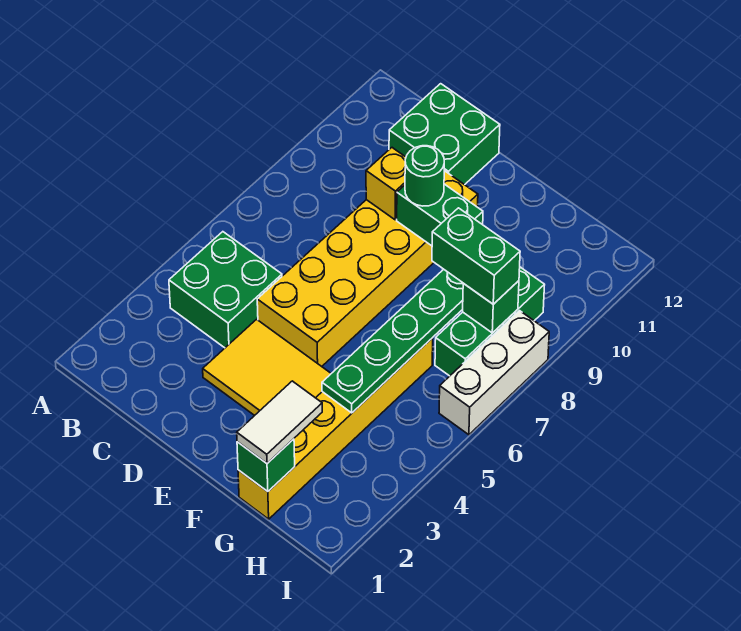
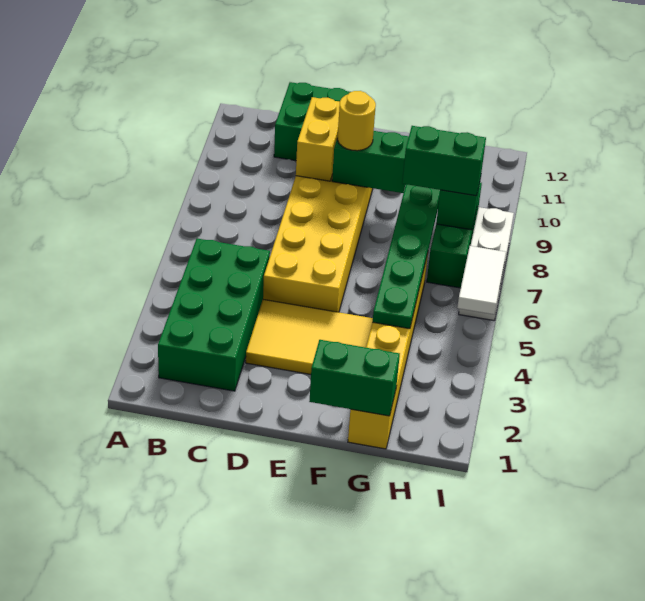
green brick B4:C5 level 1 -> green brick B2:C5 level 1
yellow brick D9 level 2 -> yellow brick D9:D10 level 2
green round brick E9 level 3 -> yellow round brick E9 level 3
green brick G1 level 2 -> green brick F1:G1 level 2
white tile G1:G2 level 3 -> white tile I5:I6 level 2

